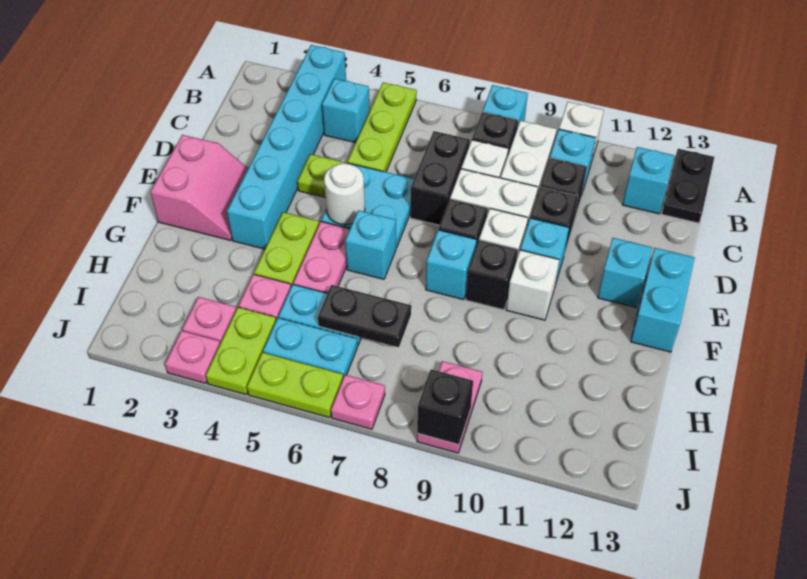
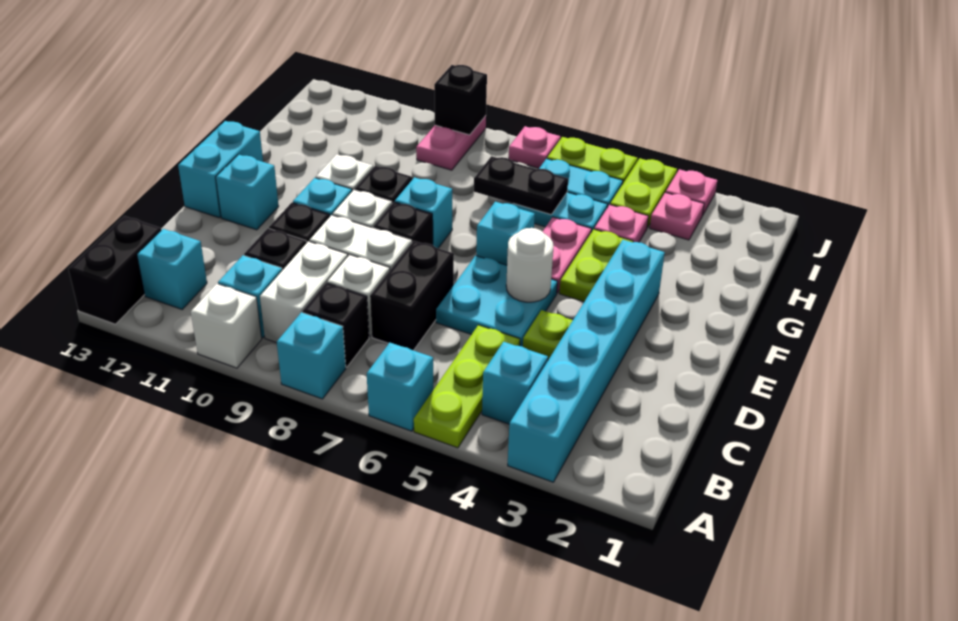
none -> cyan brick A6 level 1
black plate A13:B13 level 1 -> black brick A13:B13 level 1
pink slope E1:F2 level 1 top 1 -> none

